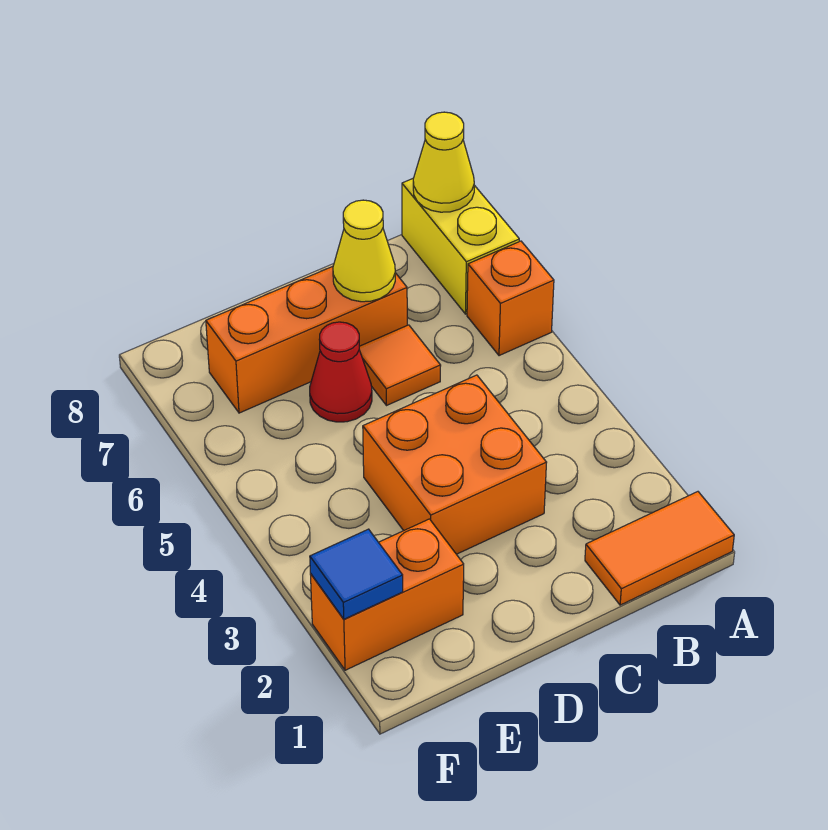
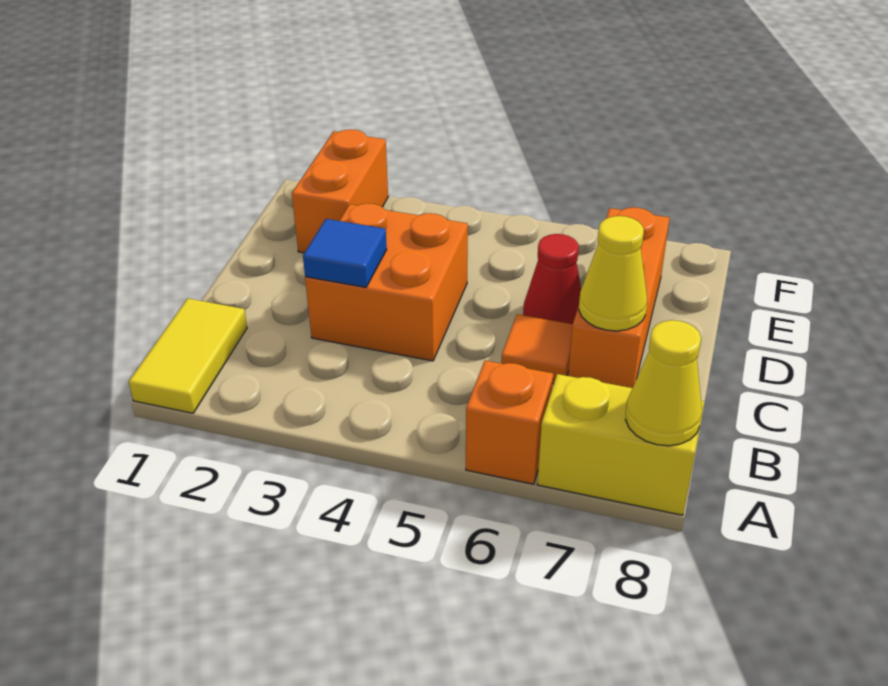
orange tile A1:B1 level 1 -> yellow tile A1:B1 level 1
blue tile F2 level 2 -> blue tile C3 level 2

